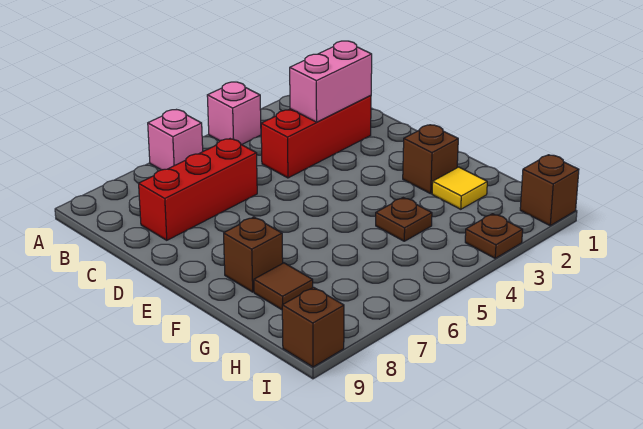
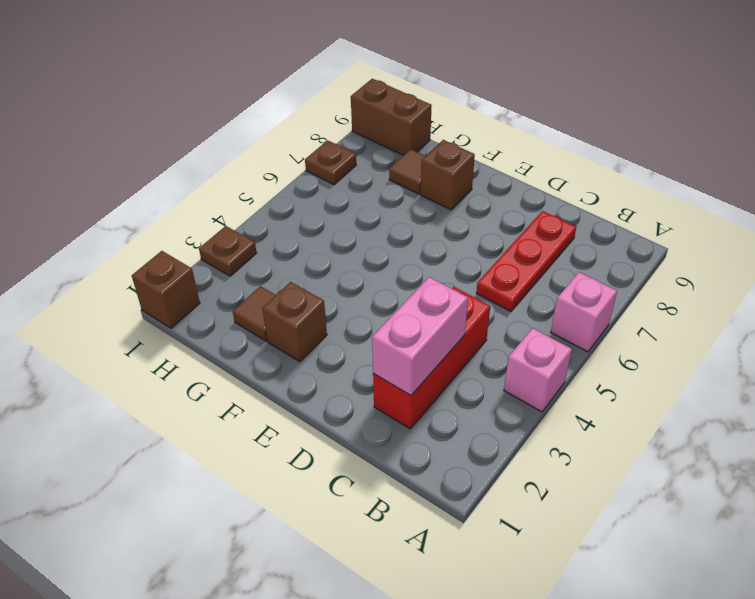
red brick C6:C8 level 1 -> red plate C6:C8 level 1
yellow tile G2 level 1 -> brown tile G2 level 1
brown plate G4 level 1 -> brown plate I7 level 1
brown brick I9 level 1 -> brown brick H9:I9 level 1

